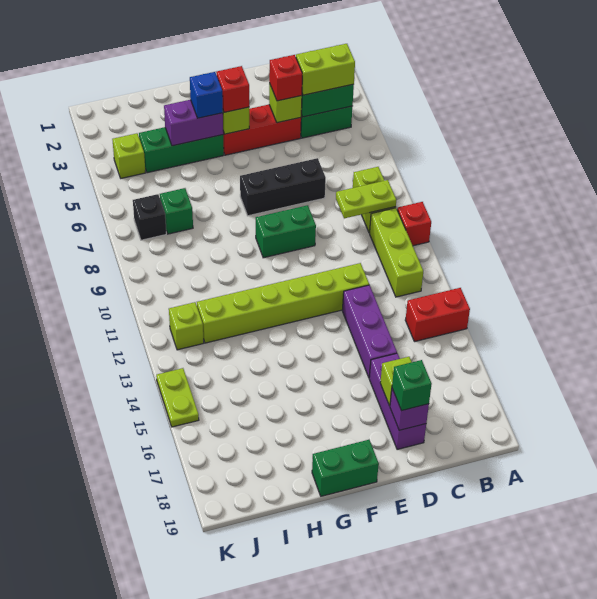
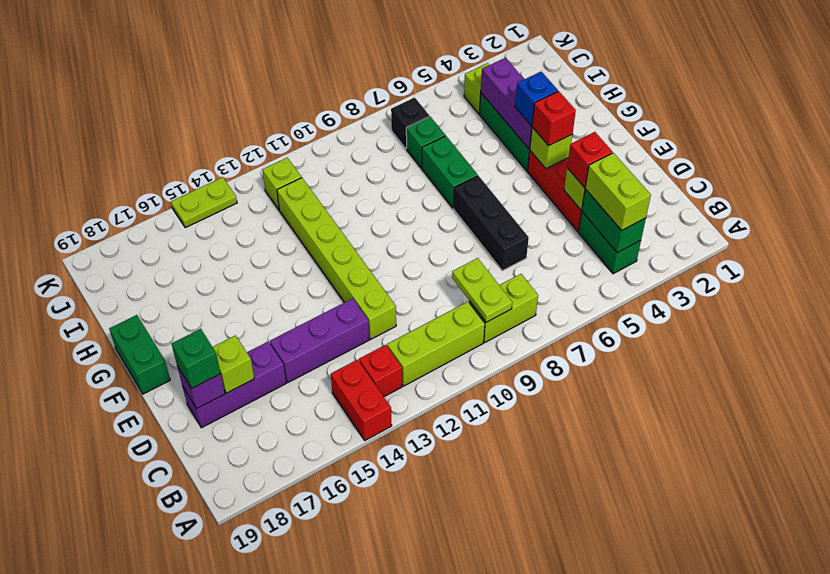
red brick A10 level 1 -> red brick B13 level 1
green brick E9:F9 level 1 -> green brick G7:H7 level 1
purple brick G4:H4 level 2 -> purple brick G4:I4 level 2

